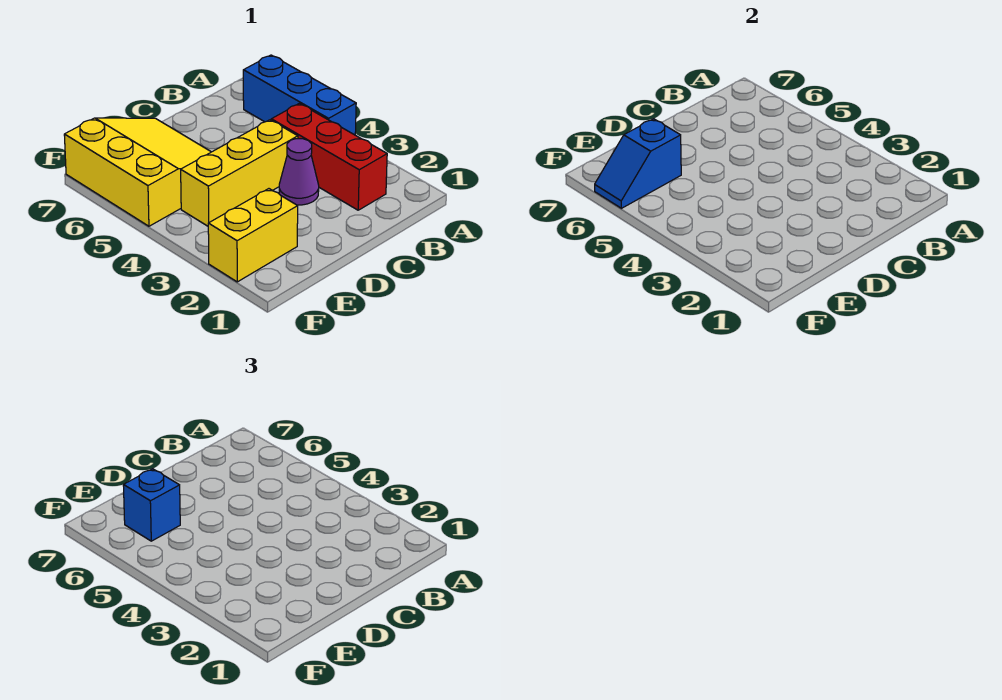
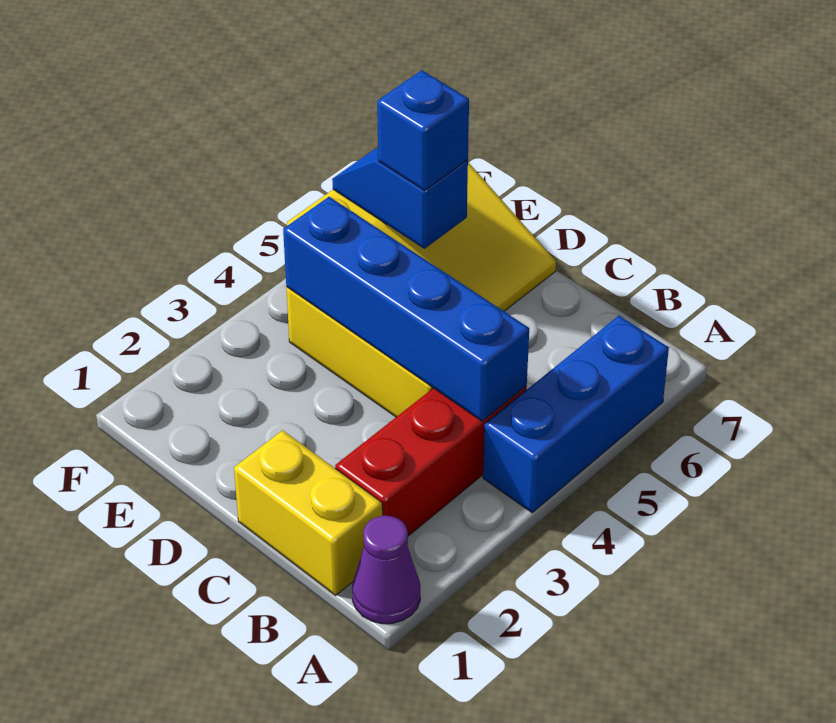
none -> blue brick B4:E4 level 2
purple cone C3 level 1 -> purple cone A1 level 1
yellow brick E2:F2 level 1 -> yellow brick B1:C1 level 1

